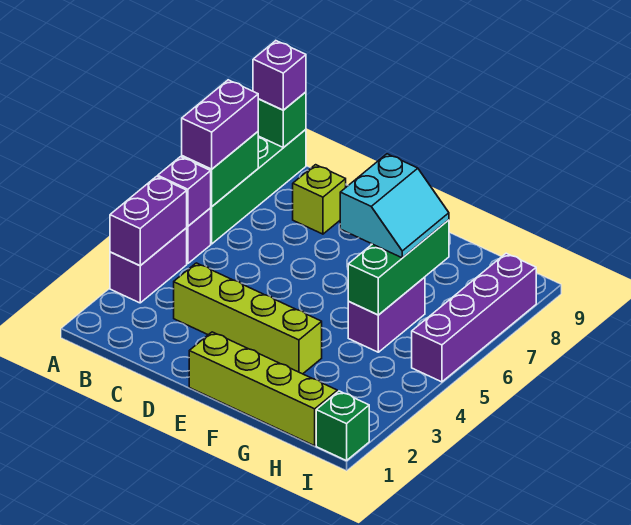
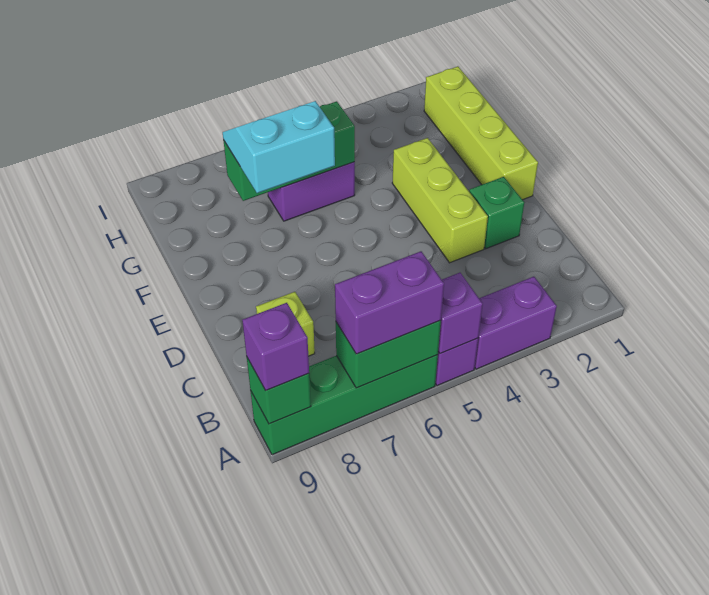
purple brick A3:A4 level 2 -> none
lime brick C3:F3 level 1 -> lime brick D3:F3 level 1
green brick I1 level 1 -> green brick D2 level 1
purple brick I5:I8 level 1 -> none

